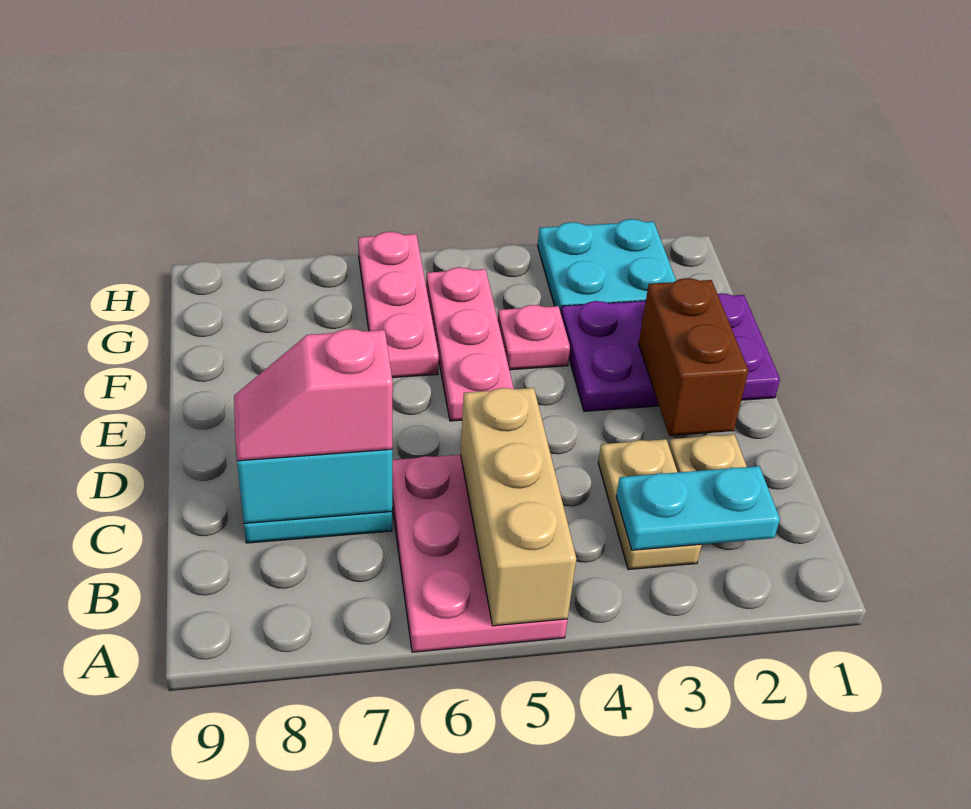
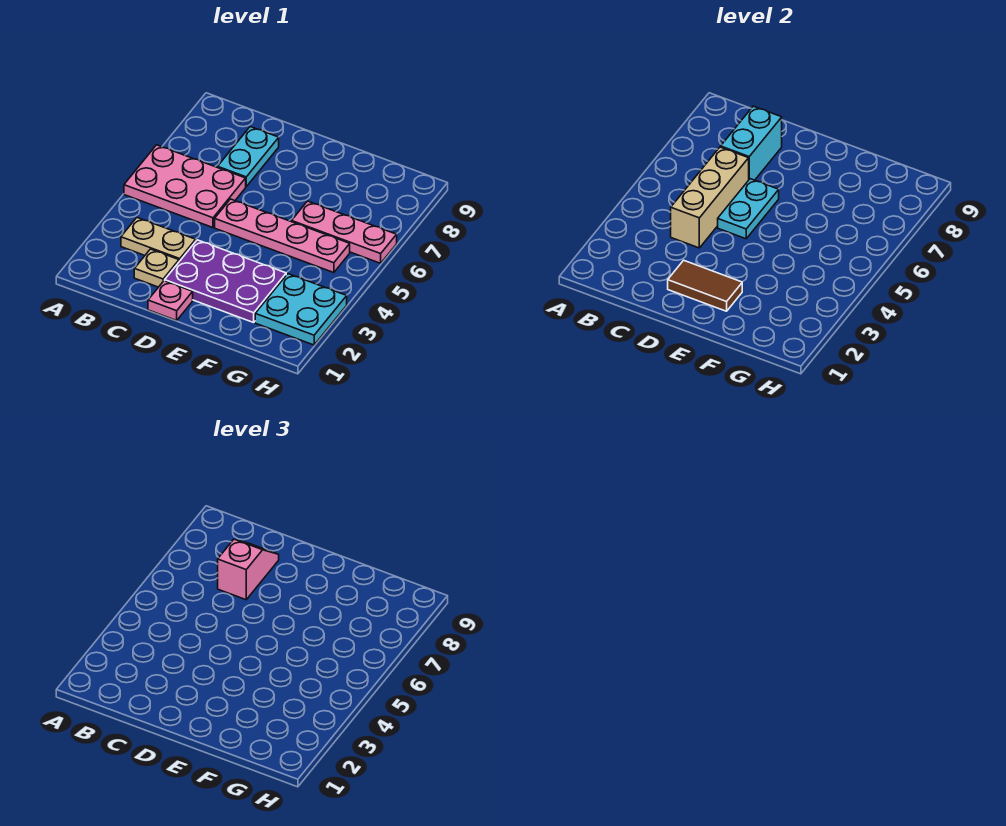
tan brick A5:C5 level 2 -> tan brick C4:C6 level 2
cyan plate B2:B3 level 2 -> cyan plate D5:D6 level 2
brown brick D2:E2 level 2 -> brown tile D2:E2 level 2
purple plate E1:F3 level 1 -> purple plate D2:F3 level 1
pink plate E5:G5 level 1 -> pink plate D5:G5 level 1
pink plate F4 level 1 -> pink plate D1 level 1

